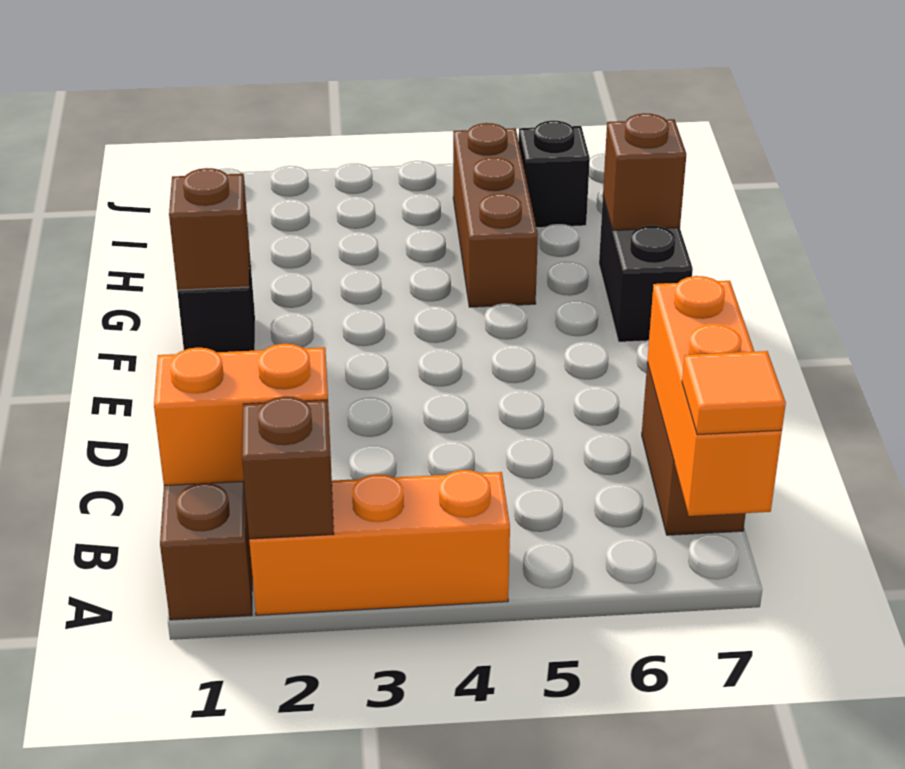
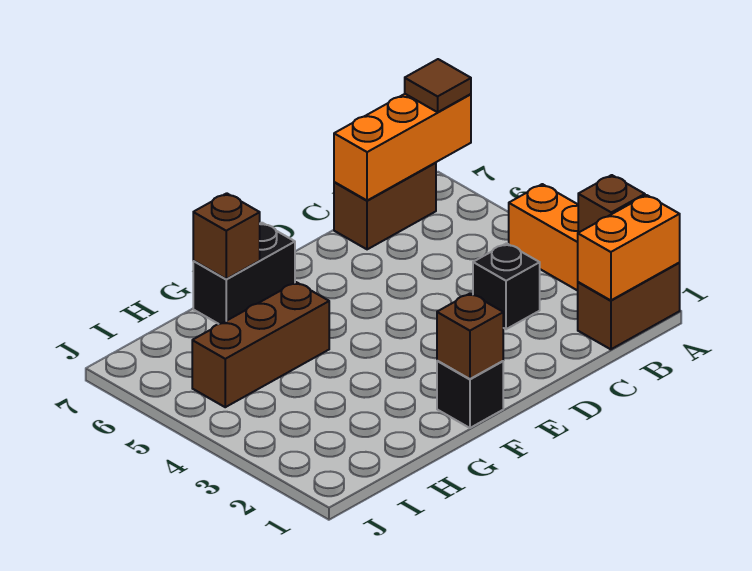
orange tile A7 level 3 -> brown tile A7 level 3
orange brick B1:B2 level 2 -> orange brick A1:B1 level 2
black brick I6 level 1 -> black brick C3 level 1

